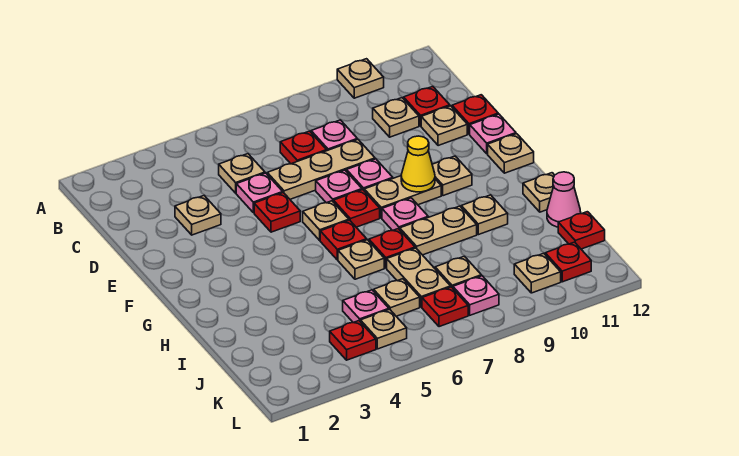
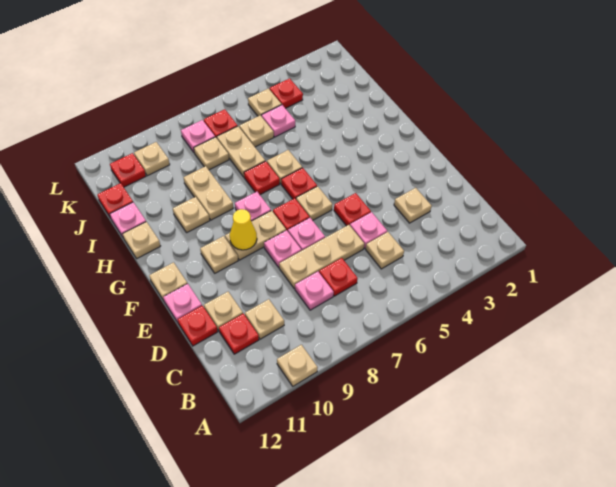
tan plate H8:H9 level 1 -> tan plate H9:I9 level 1
pink cone I12 level 1 -> pink plate I12 level 1

